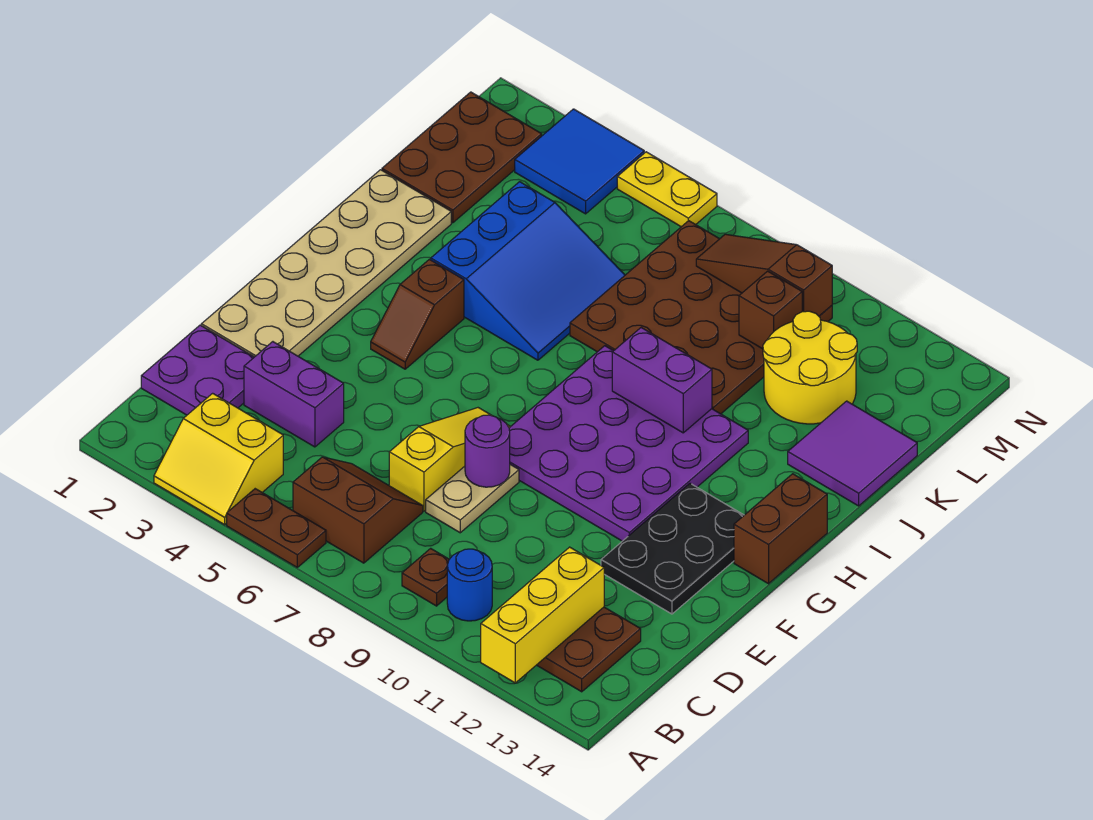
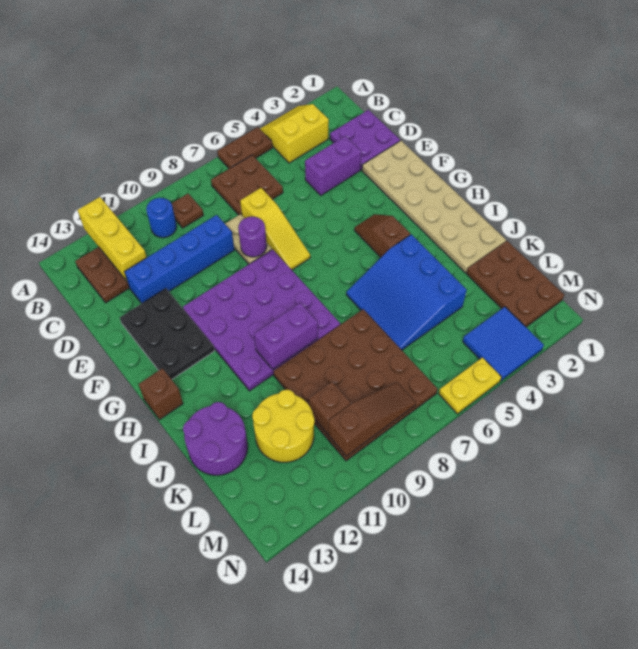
brown slope B6:C7 level 1 top B -> brown plate B6:C7 level 1
none -> blue brick D9:D12 level 1
brown brick G14:H14 level 1 -> brown brick H14 level 1
purple tile J13:K14 level 1 -> purple round brick J13:K14 level 1

